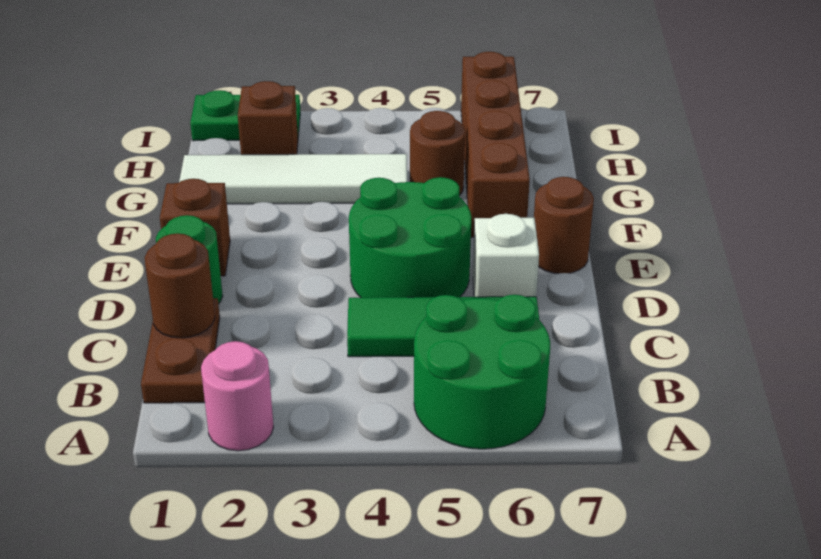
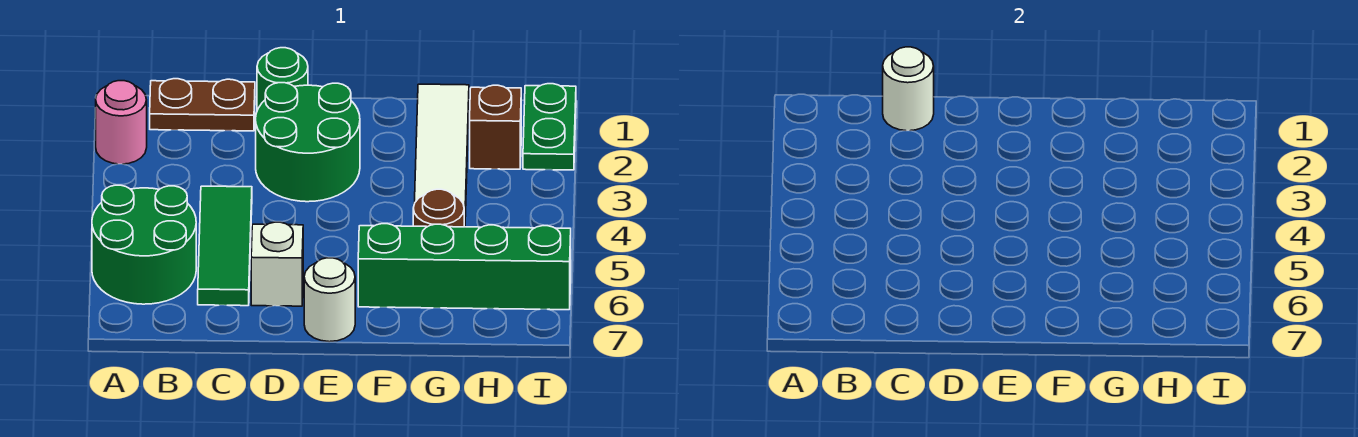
brown round brick C1 level 2 -> white round brick C1 level 2
green round brick D4:E5 level 1 -> green round brick D2:E3 level 1
brown brick E1 level 1 -> none
brown round brick E7 level 1 -> white round brick E7 level 1
brown brick F6:I6 level 1 -> green brick F6:I6 level 1

